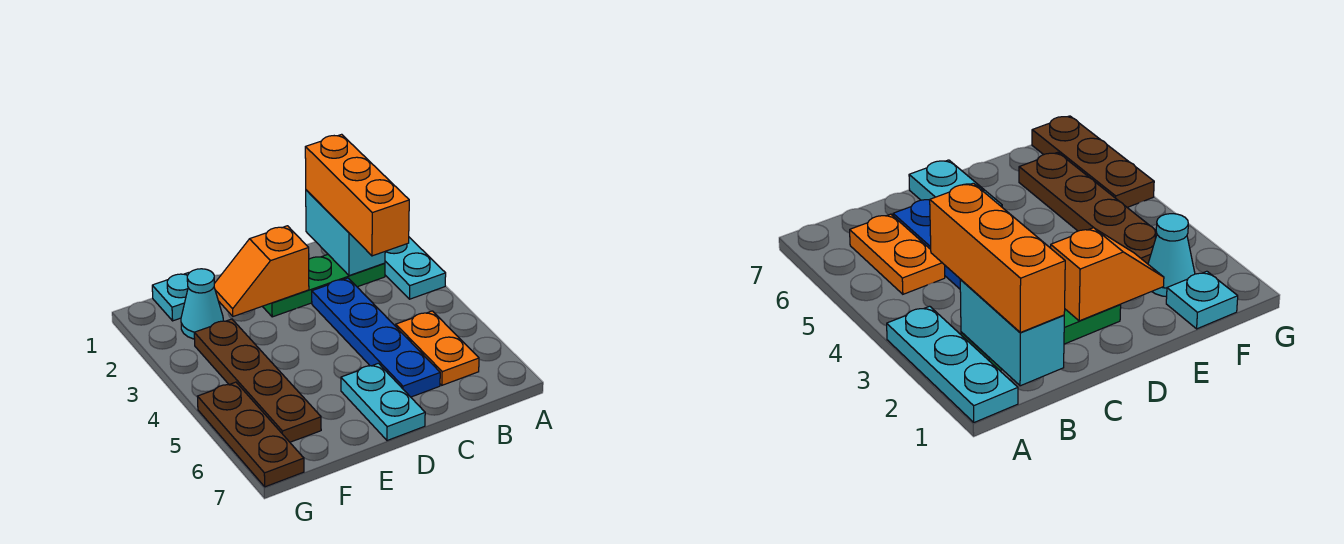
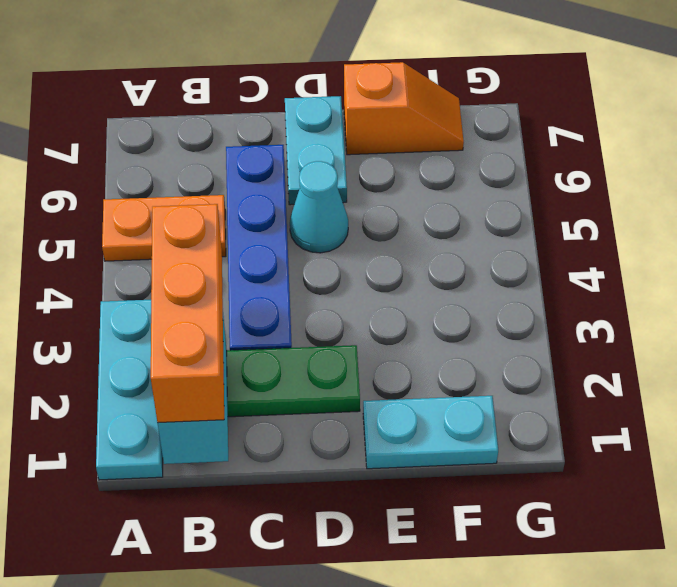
orange plate B5:B6 level 1 -> orange plate A5:B5 level 1
orange slope D2:E2 level 2 top D -> orange slope E7:F7 level 1 top E
cyan plate F1 level 1 -> cyan plate E1:F1 level 1
cyan cone F2 level 1 -> cyan cone D5 level 1
brown plate F3:F6 level 1 -> none
brown plate G5:G7 level 1 -> none

